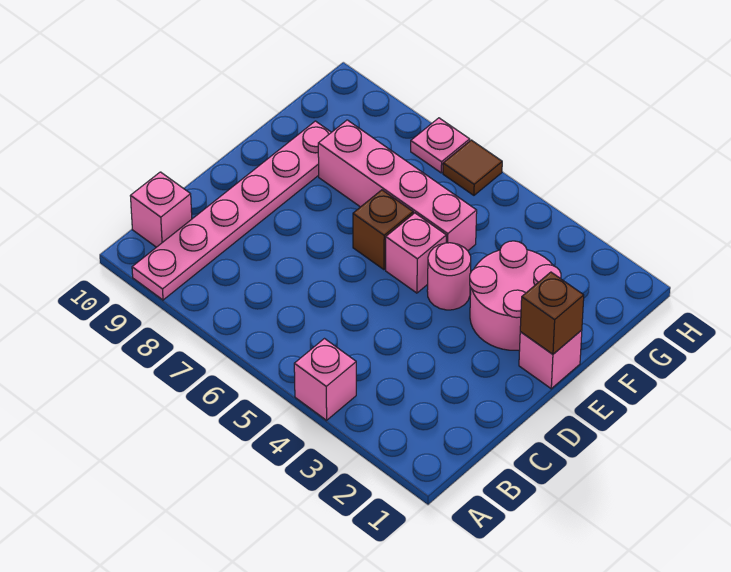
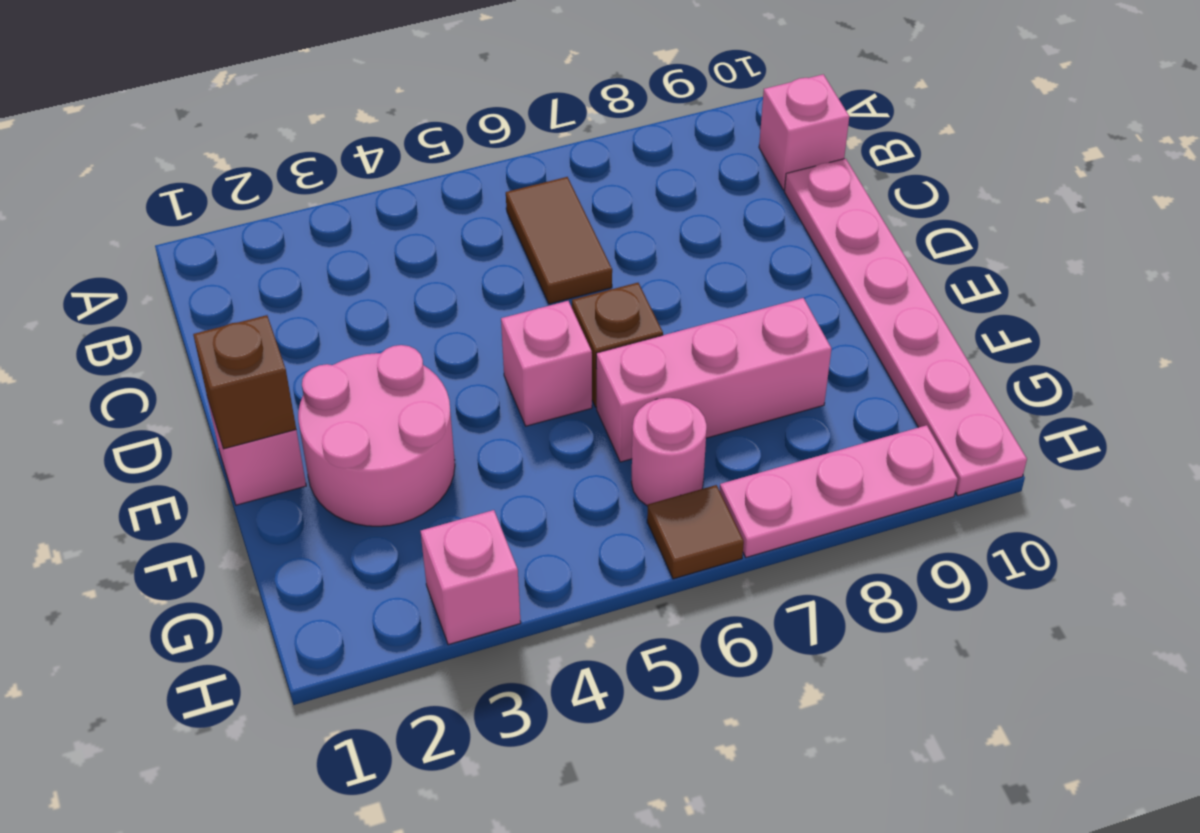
pink brick A4 level 1 -> pink brick H3 level 1
pink plate A9:F9 level 1 -> pink plate C10:H10 level 1
none -> brown tile B6:C6 level 1
pink round brick E4 level 1 -> pink round brick G6 level 1
pink brick F5:F8 level 1 -> pink brick F6:F8 level 1
pink plate H7 level 1 -> pink plate H7:H9 level 1

